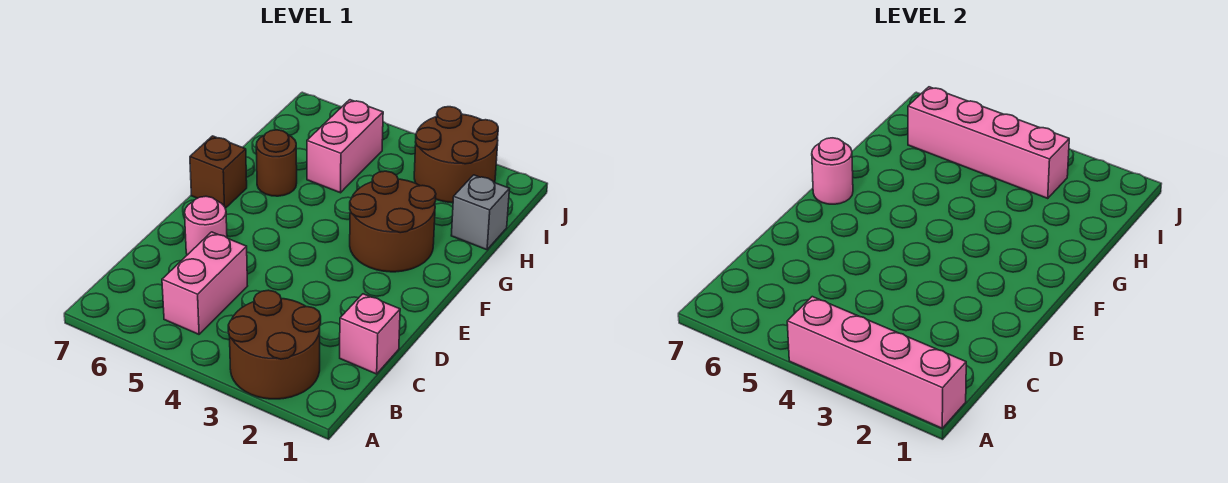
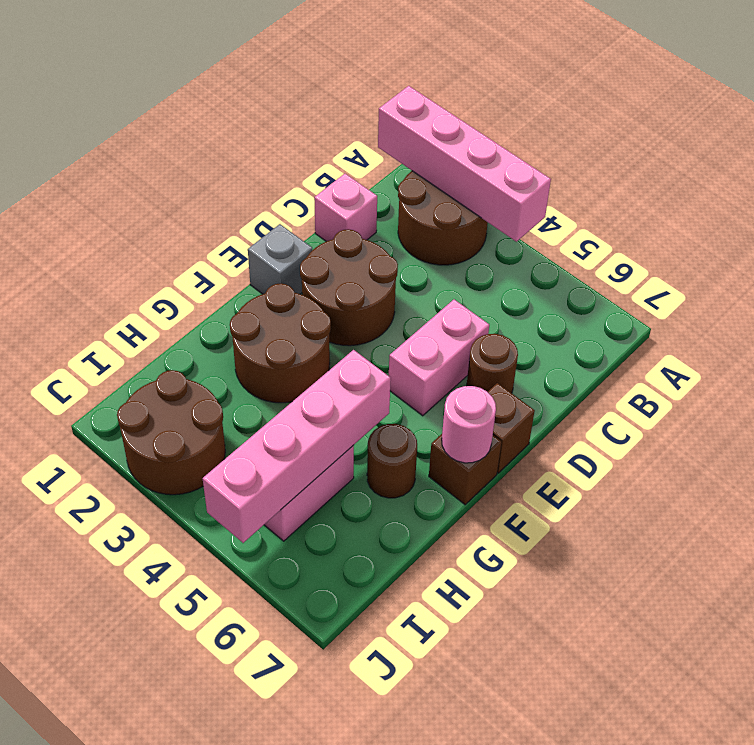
pink brick B5:C5 level 1 -> pink brick D5:E5 level 1
none -> brown round brick D2:E3 level 1
pink round brick D6 level 1 -> brown round brick D6 level 1
none -> brown brick E7 level 1
grey brick H1 level 1 -> grey brick E1 level 1
pink brick I3:I6 level 2 -> pink brick G5:J5 level 2

